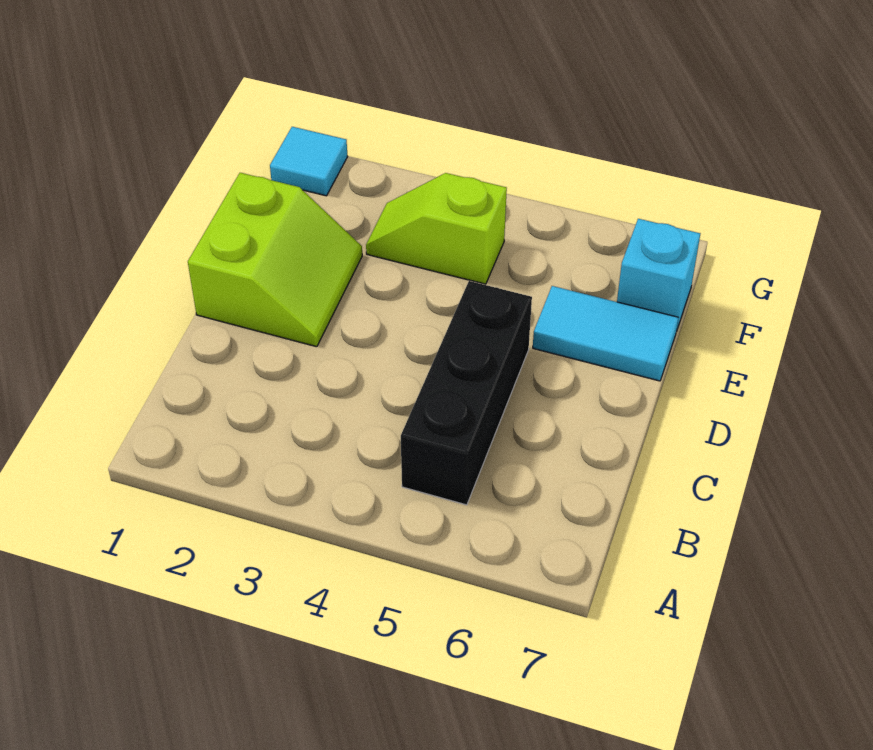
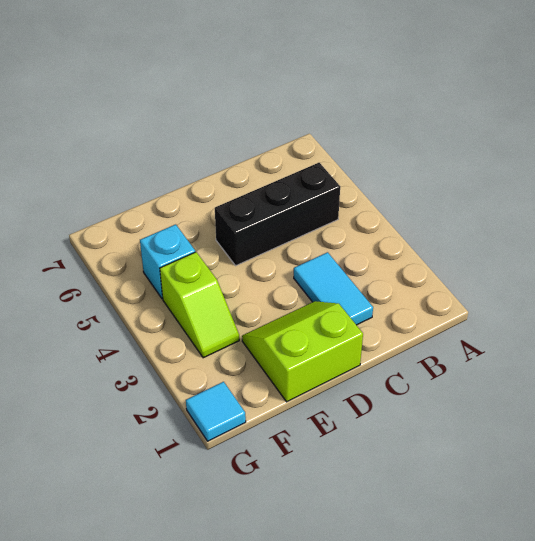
cyan tile E6:E7 level 1 -> cyan tile C2:C3 level 1
cyan brick F7 level 1 -> cyan brick F5 level 1

